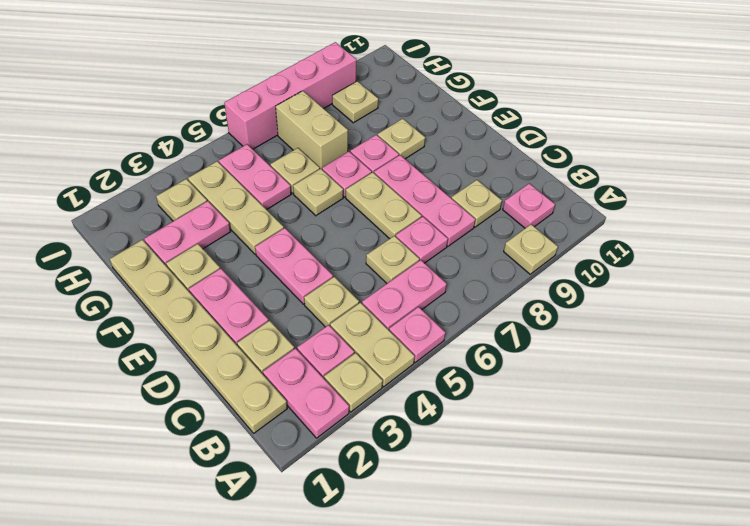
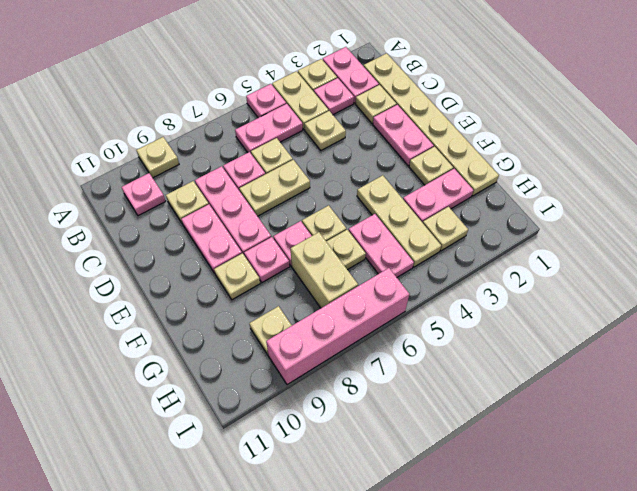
pink plate D4:E4 level 1 -> pink plate D9:E9 level 1
tan plate D7:E7 level 1 -> tan plate D6:D7 level 1

